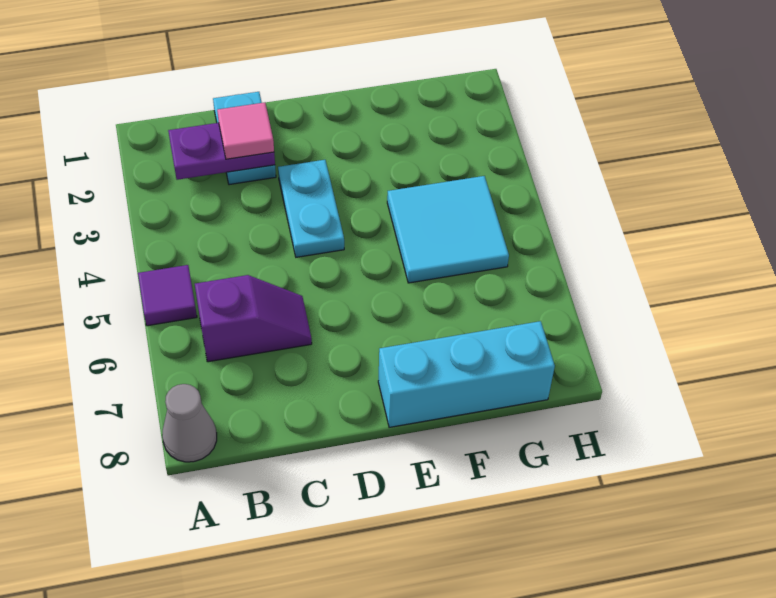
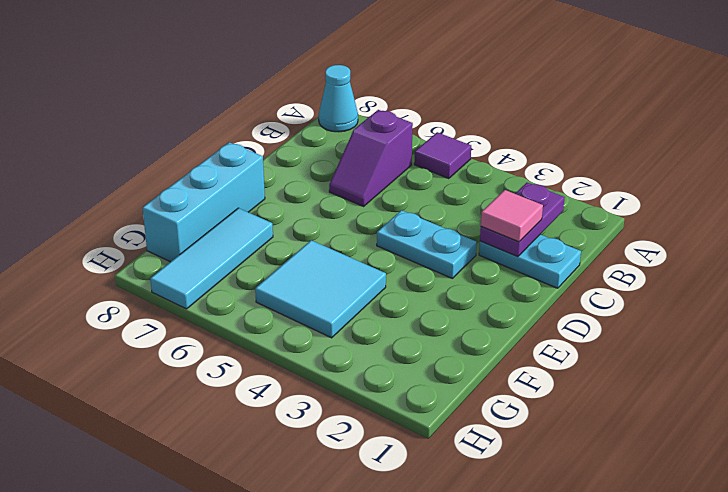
grey cone A8 level 1 -> cyan cone A8 level 1
none -> cyan tile F7:H7 level 1

